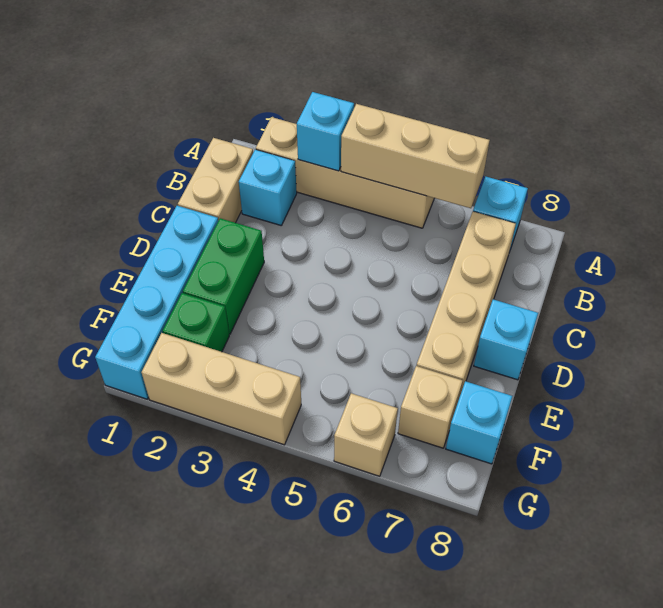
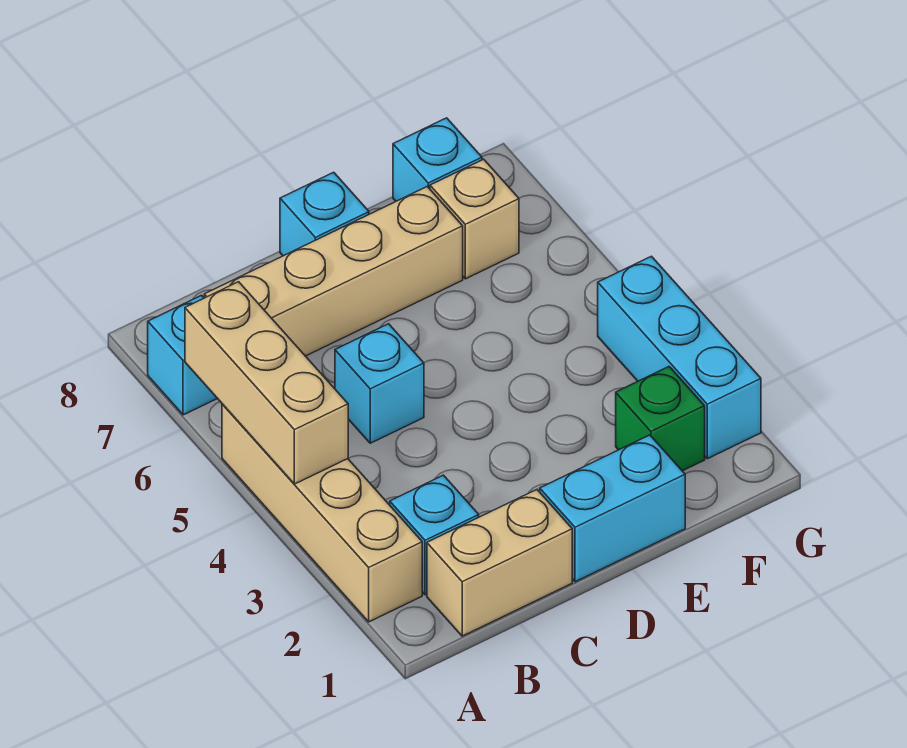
cyan brick A3 level 2 -> cyan brick C5 level 1
cyan brick D1:G1 level 1 -> cyan brick D1:E1 level 1
green brick D2:E2 level 1 -> none
tan brick G2:G4 level 1 -> cyan brick G2:G4 level 1
tan brick G6 level 1 -> none

